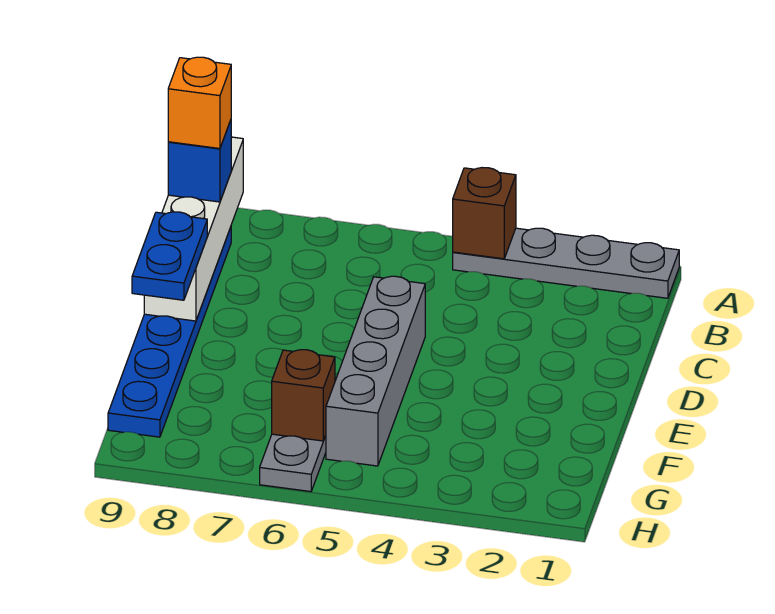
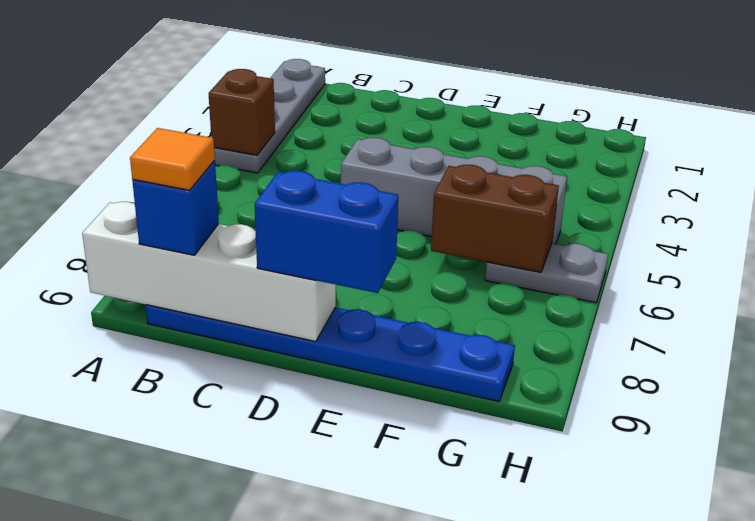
orange brick B9 level 4 -> orange tile B9 level 4
blue plate D9:E9 level 3 -> blue brick D9:E9 level 3
brown brick G6 level 2 -> brown brick F6:G6 level 2

